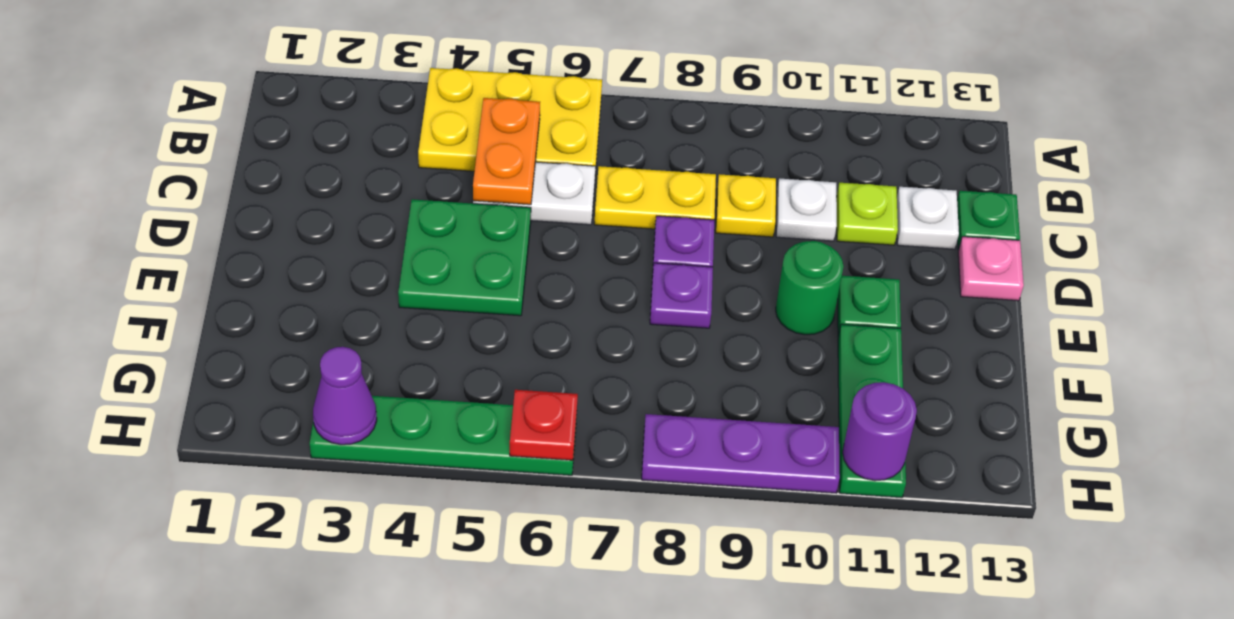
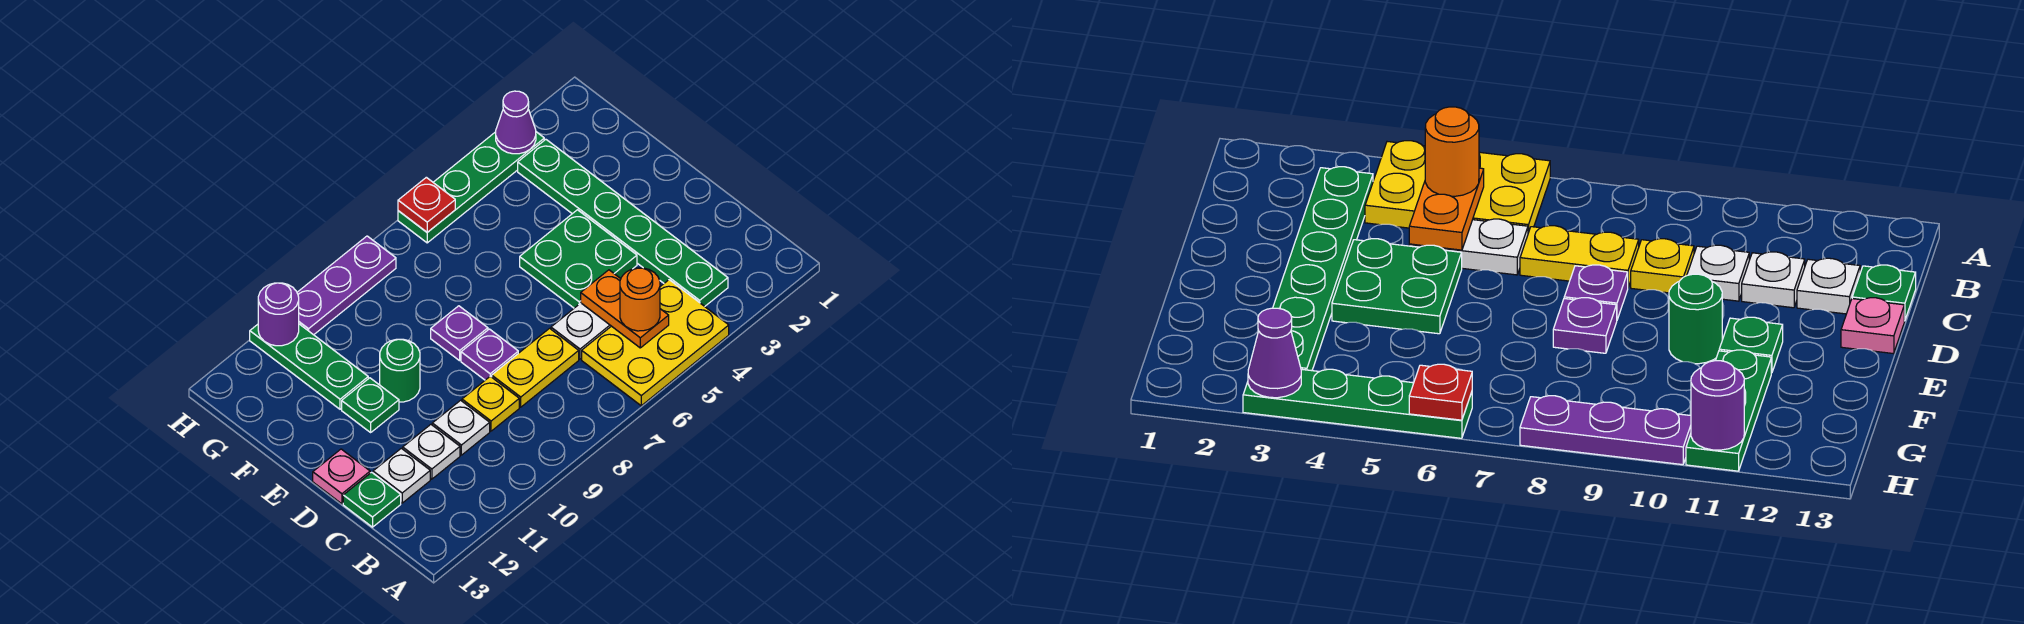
none -> green plate B3:G3 level 1
none -> orange round brick B5 level 3
lime plate C11 level 1 -> white plate C11 level 1

